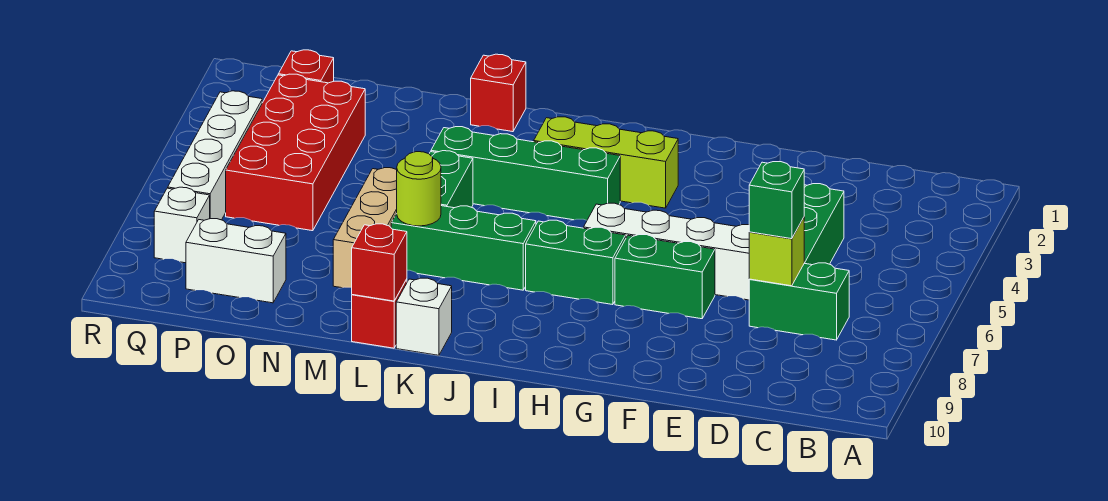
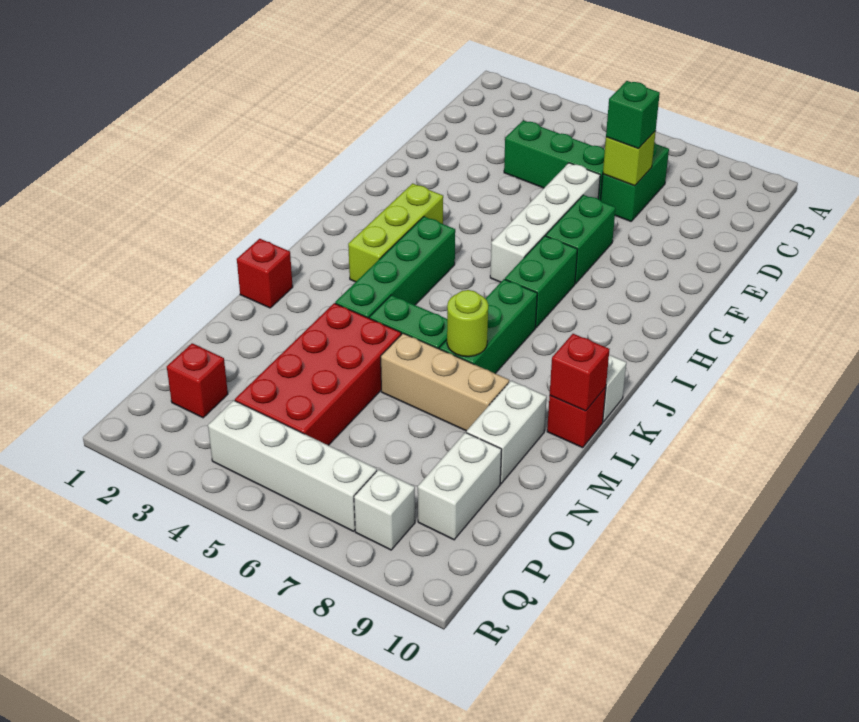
none -> white brick M9:N9 level 1
red brick O3:P6 level 1 -> red brick M4:P5 level 1

